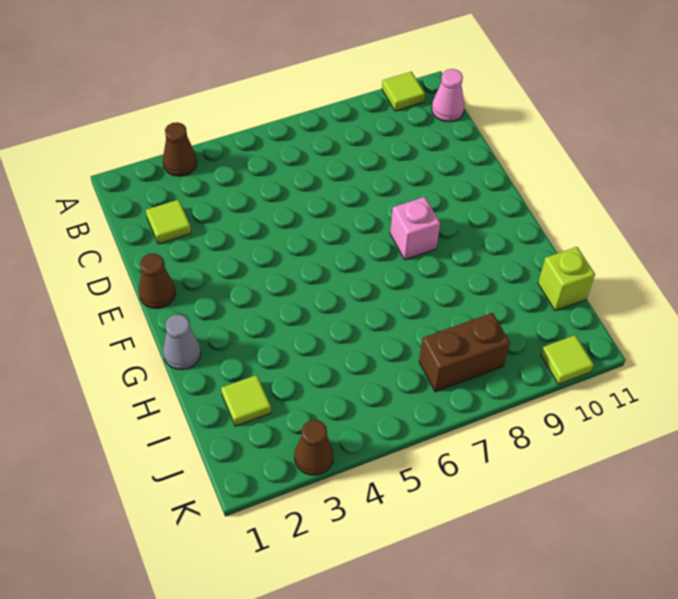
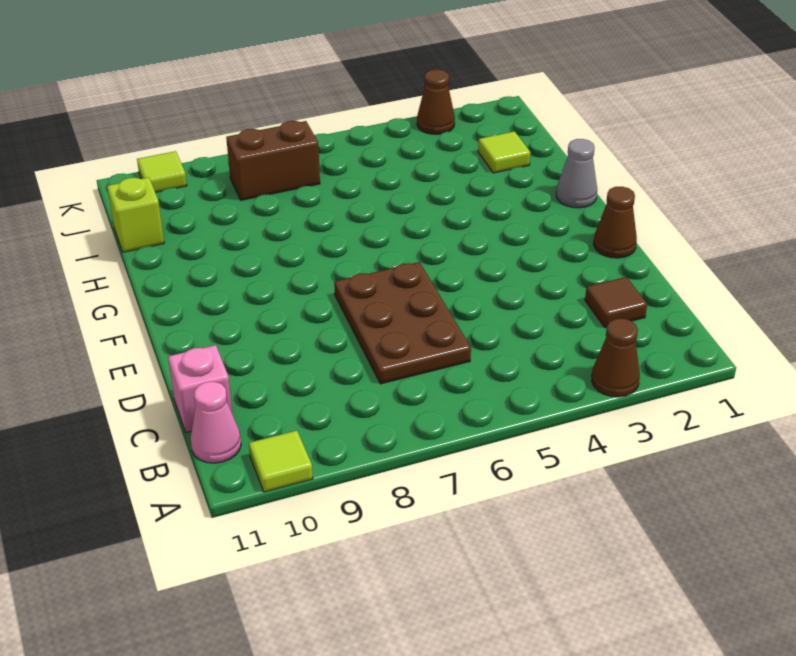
lime tile C2 level 1 -> brown tile C2 level 1
none -> brown plate C6:E7 level 1
pink brick F8 level 1 -> pink brick C11 level 1

